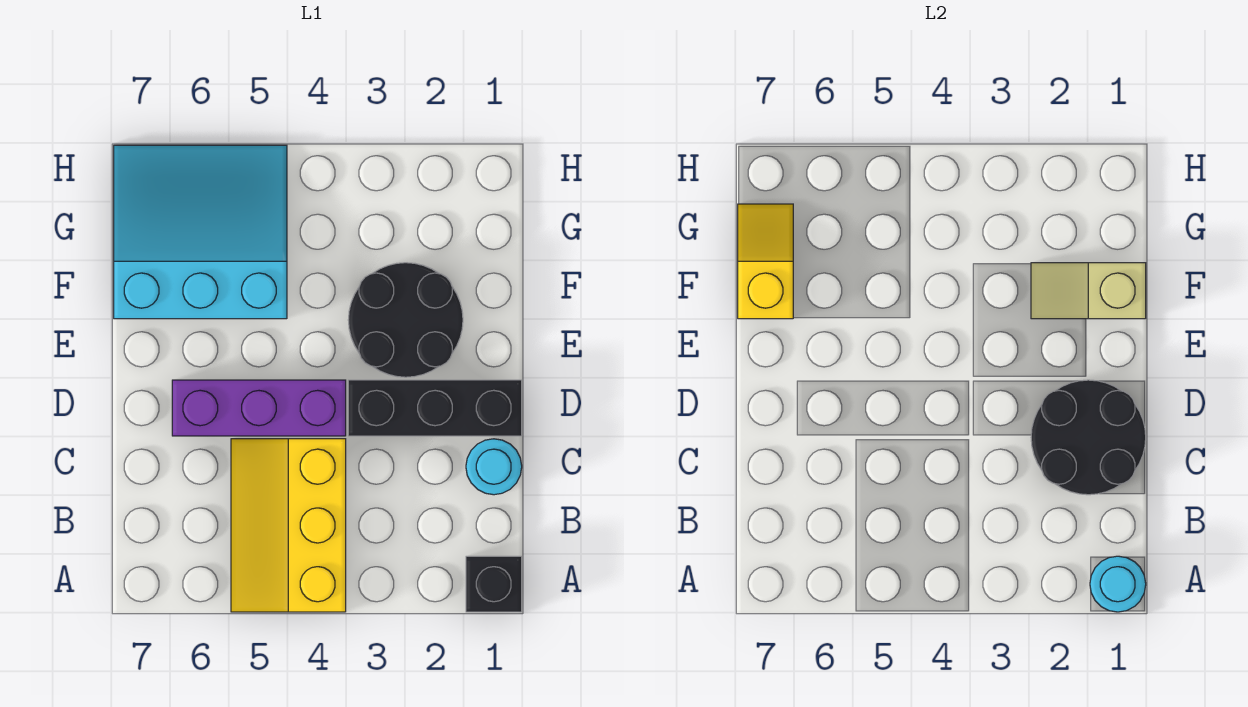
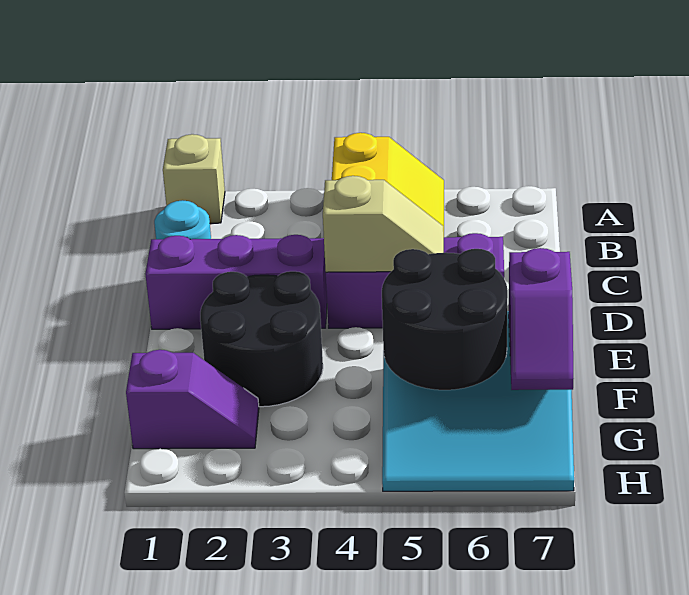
black brick A1 level 1 -> tan brick A1 level 1
cyan round brick A1 level 2 -> none
black round brick C1:D2 level 2 -> black round brick F5:G6 level 2
black brick D1:D3 level 1 -> purple brick D1:D3 level 1
tan slope F1:F2 level 2 top 1 -> tan slope D4:D5 level 2 top 4
yellow slope F7:G7 level 2 top F -> purple slope F7:G7 level 2 top F
none -> purple slope G1:G2 level 1 top 1

